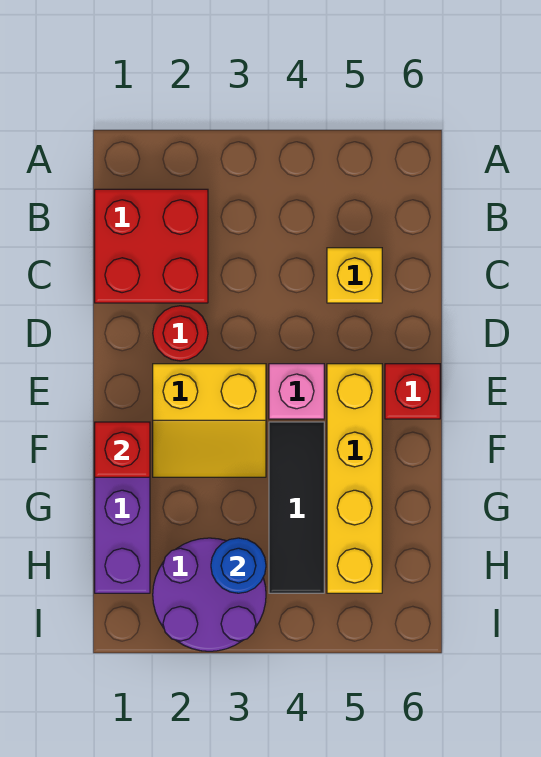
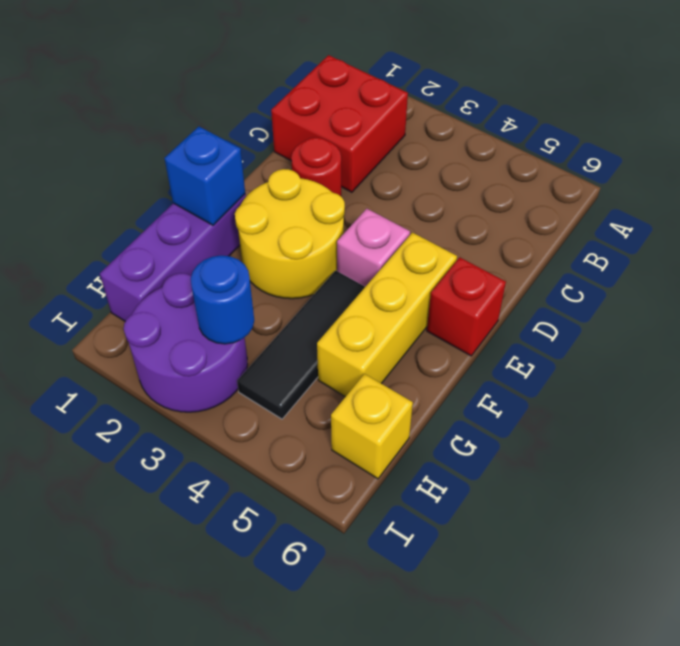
yellow brick C5 level 1 -> yellow brick H6 level 1
yellow slope E2:F3 level 1 top E -> yellow round brick E2:F3 level 1
yellow brick E5:H5 level 1 -> yellow brick E5:G5 level 1
red brick F1 level 2 -> blue brick F1 level 2

